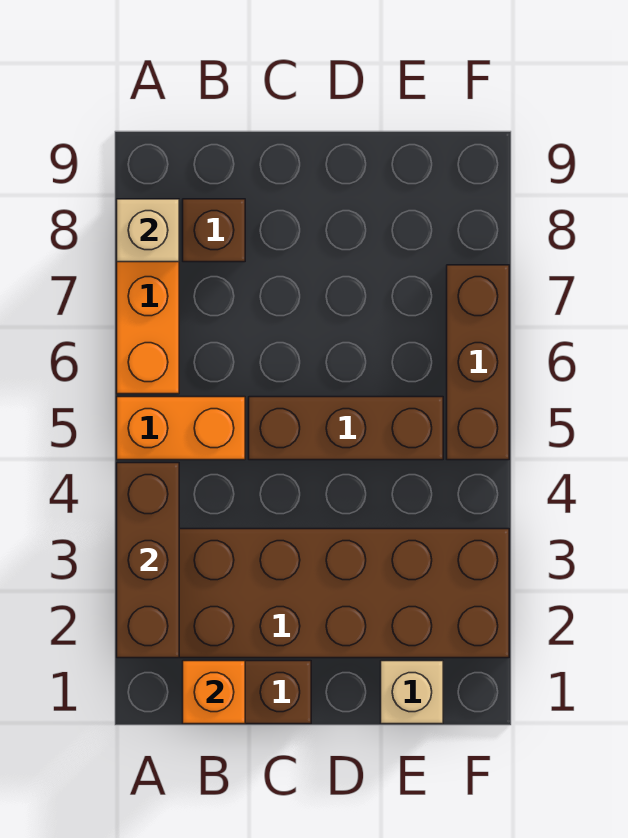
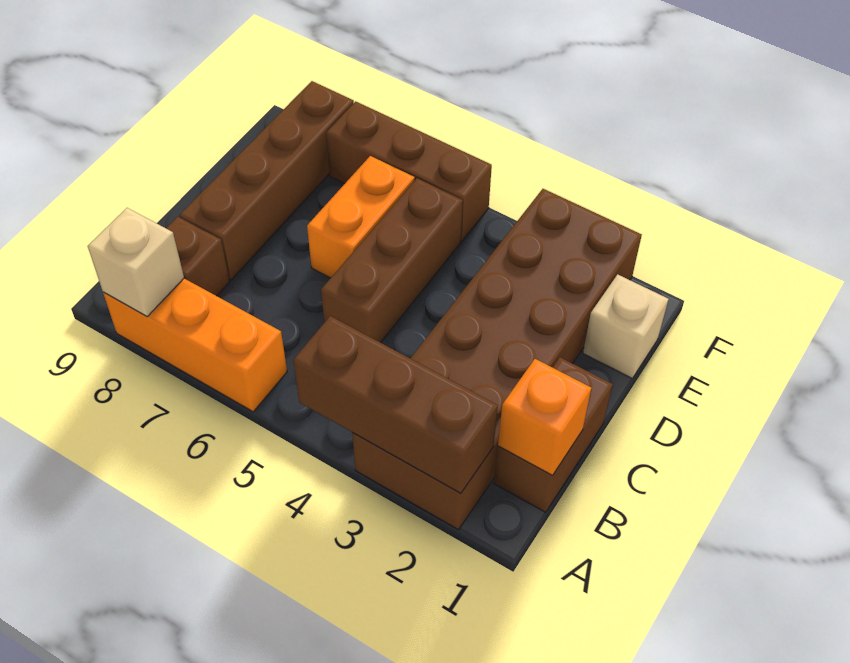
orange brick A5:B5 level 1 -> orange brick D6:E6 level 1
none -> brown brick C8:F8 level 1

